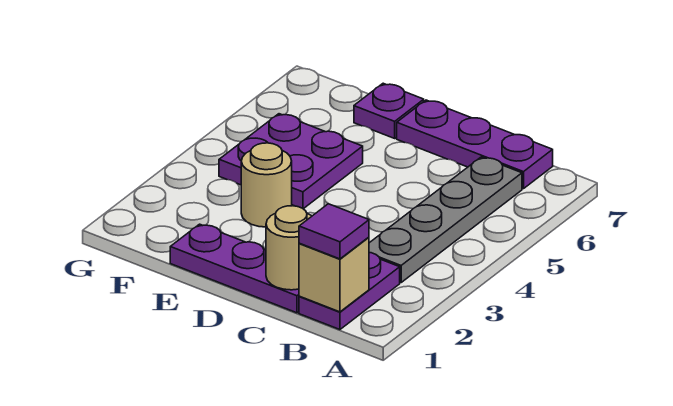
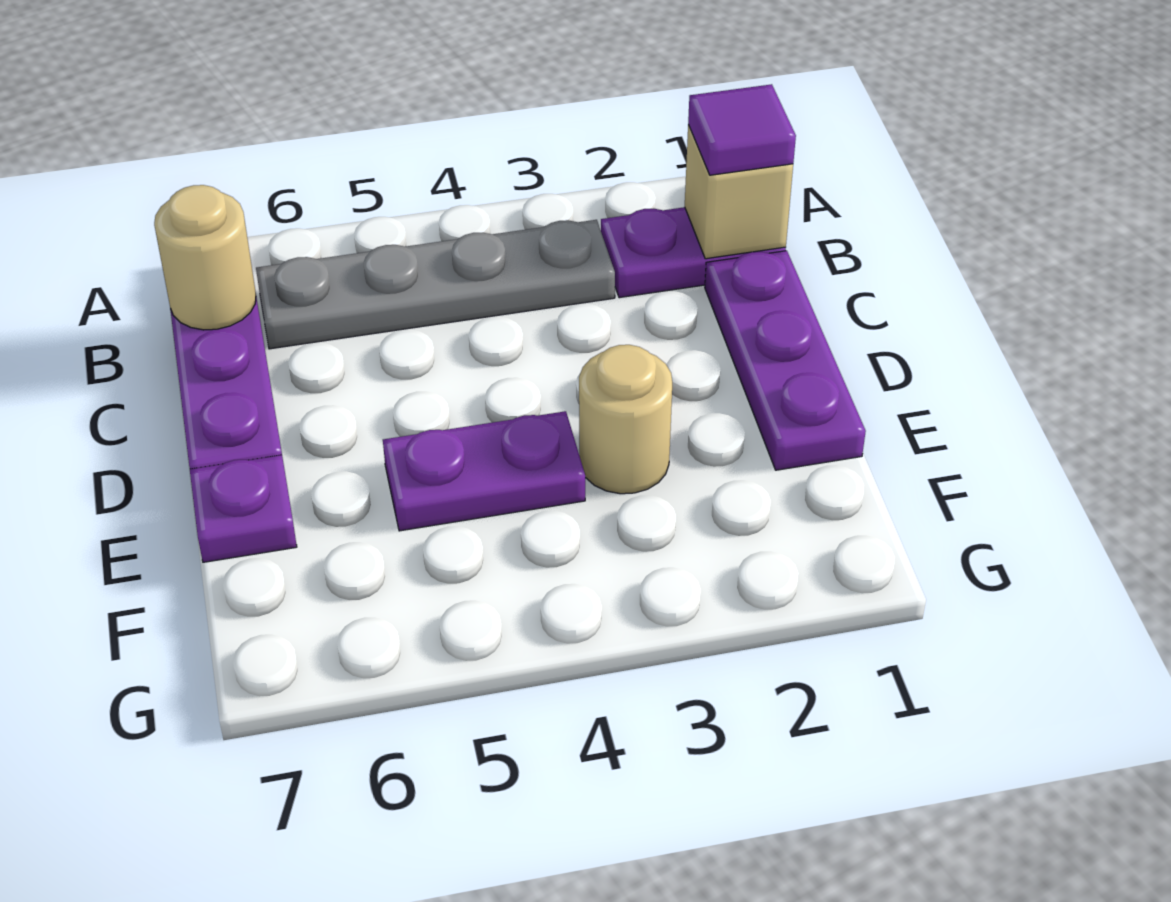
tan round brick C1 level 2 -> tan round brick B7 level 2
purple plate E4:F5 level 1 -> purple plate E4:E5 level 1

